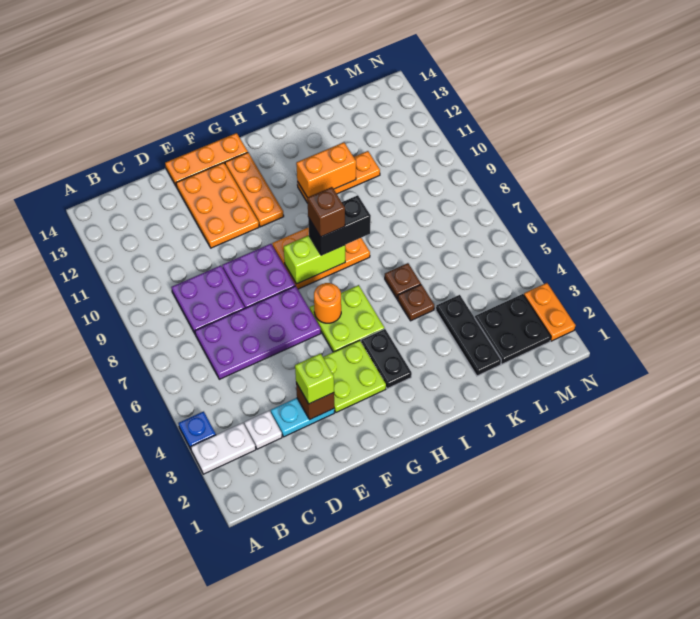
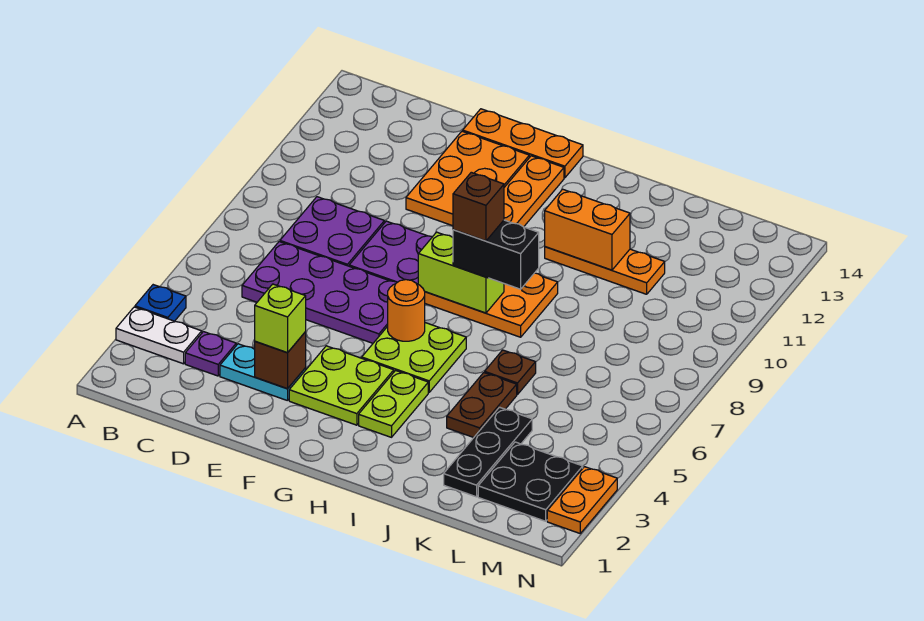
white plate C3 level 1 -> purple plate C3 level 1
black plate H3:H4 level 1 -> lime plate H3:H4 level 1
brown plate J5 level 1 -> brown plate J4:J5 level 1

